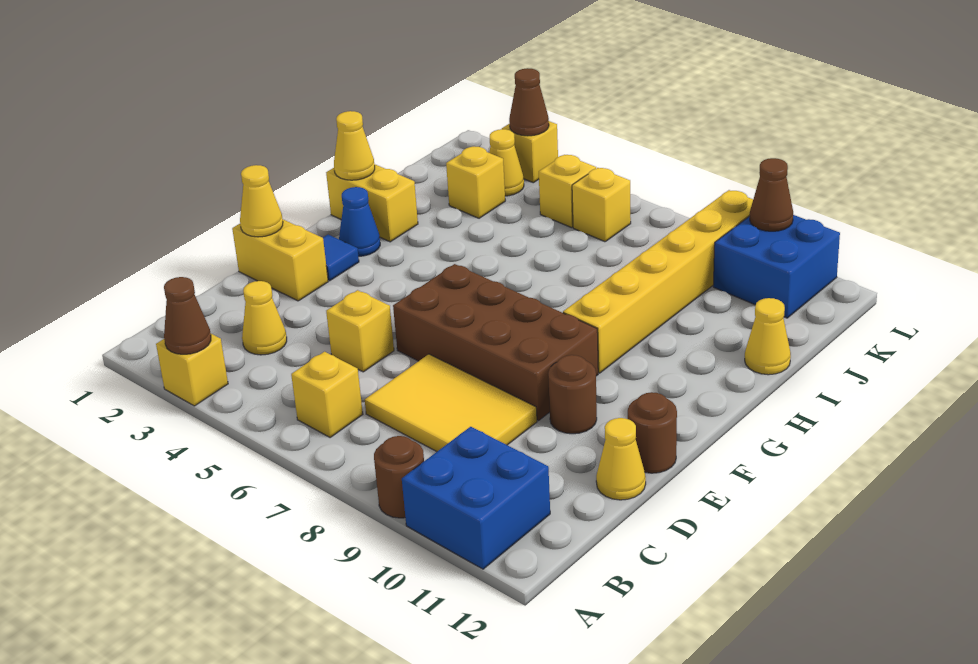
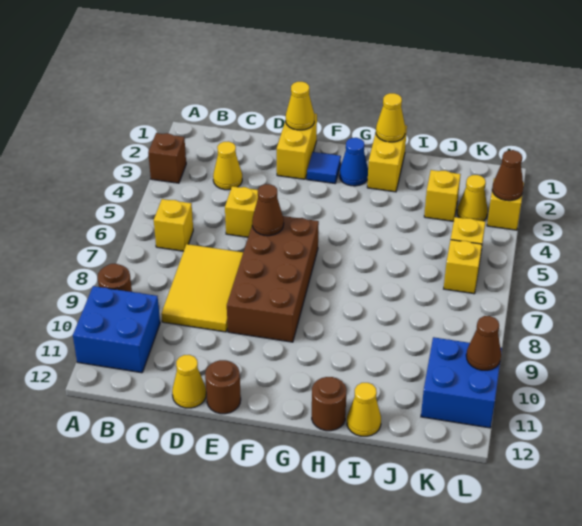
yellow brick A3 level 1 -> brown brick A3 level 1
brown cone A3 level 2 -> brown cone E6 level 2
brown round brick E10 level 1 -> brown round brick H12 level 1
yellow brick G9:L9 level 1 -> none

